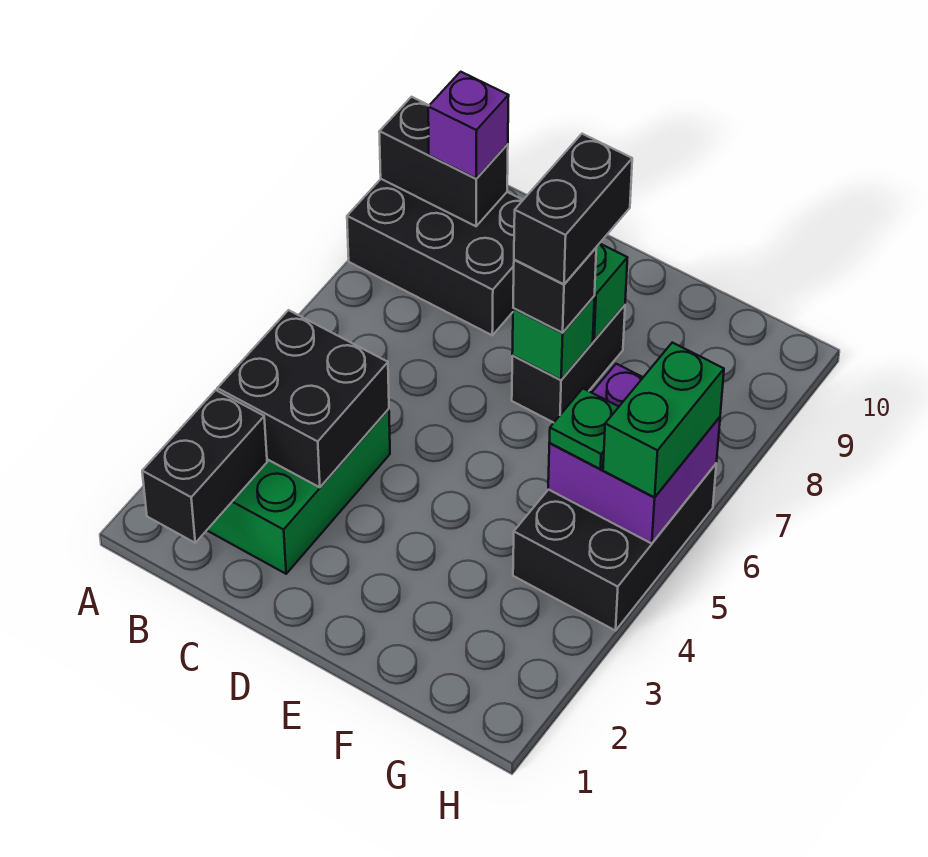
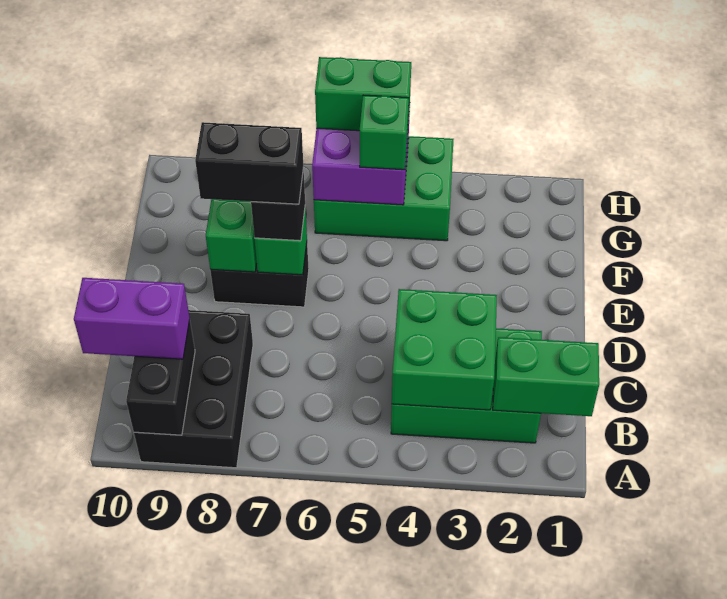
black brick B1:B2 level 2 -> green brick B1:B2 level 2
black brick B3:C4 level 2 -> green brick B3:C4 level 2
purple brick B9 level 3 -> purple brick B9:B10 level 3
black brick G4:H6 level 1 -> green brick G4:H6 level 1
green plate G5 level 3 -> green brick G5 level 3

